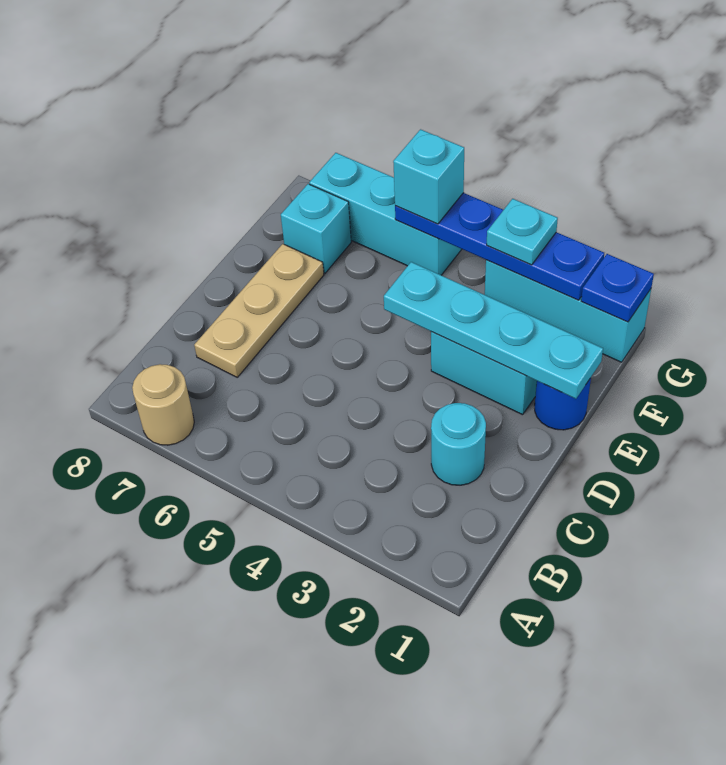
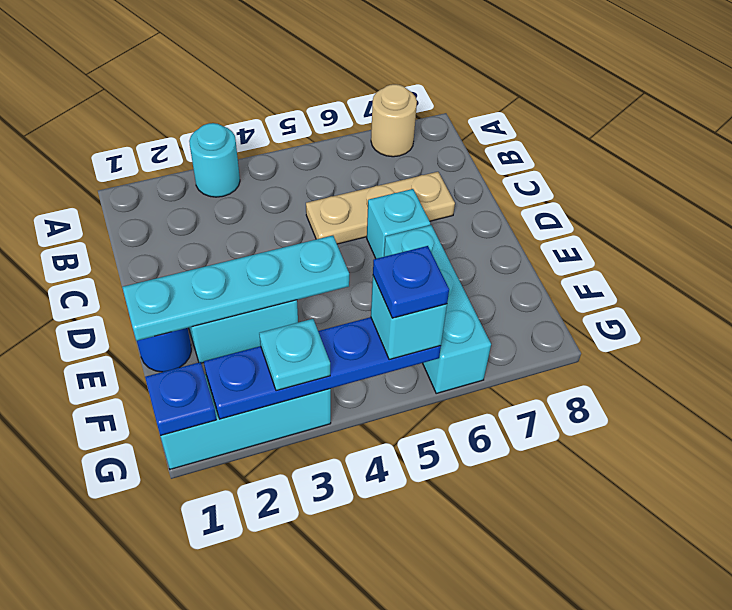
cyan round brick C2 level 1 -> cyan round brick A3 level 1
tan plate C7:E7 level 1 -> tan plate C5:C7 level 1
cyan brick F7 level 1 -> cyan brick D6 level 1
cyan brick G5:G7 level 1 -> cyan brick E6:G6 level 1
none -> blue plate G5 level 4

